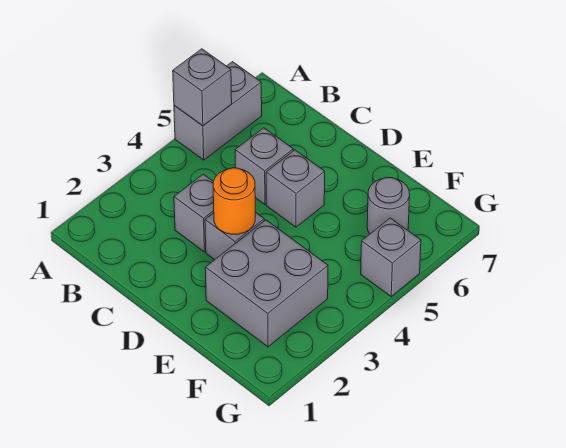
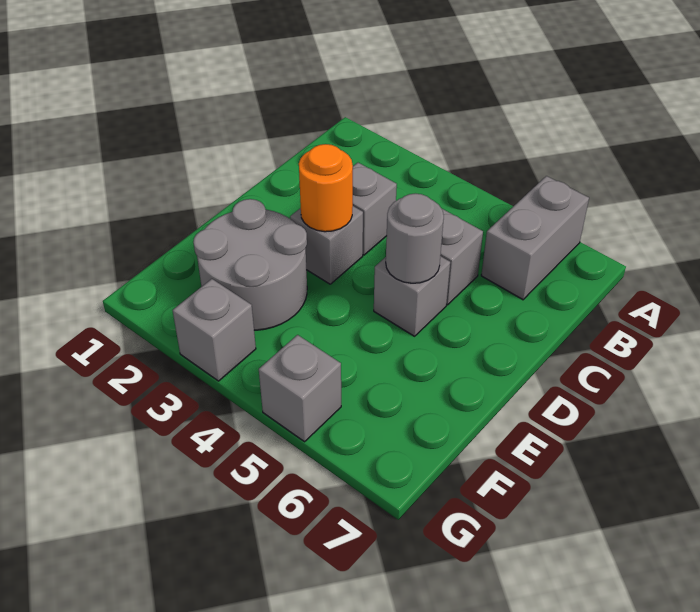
grey brick A5:A6 level 1 -> grey brick A6:B6 level 1
grey brick A5 level 2 -> grey brick G3 level 1
grey brick E2:F3 level 1 -> grey round brick E2:F3 level 1
grey round brick F6 level 1 -> grey round brick D5 level 2

